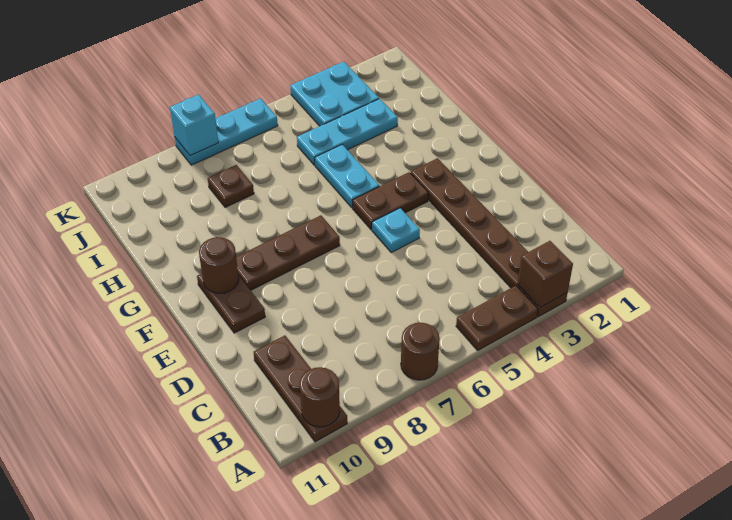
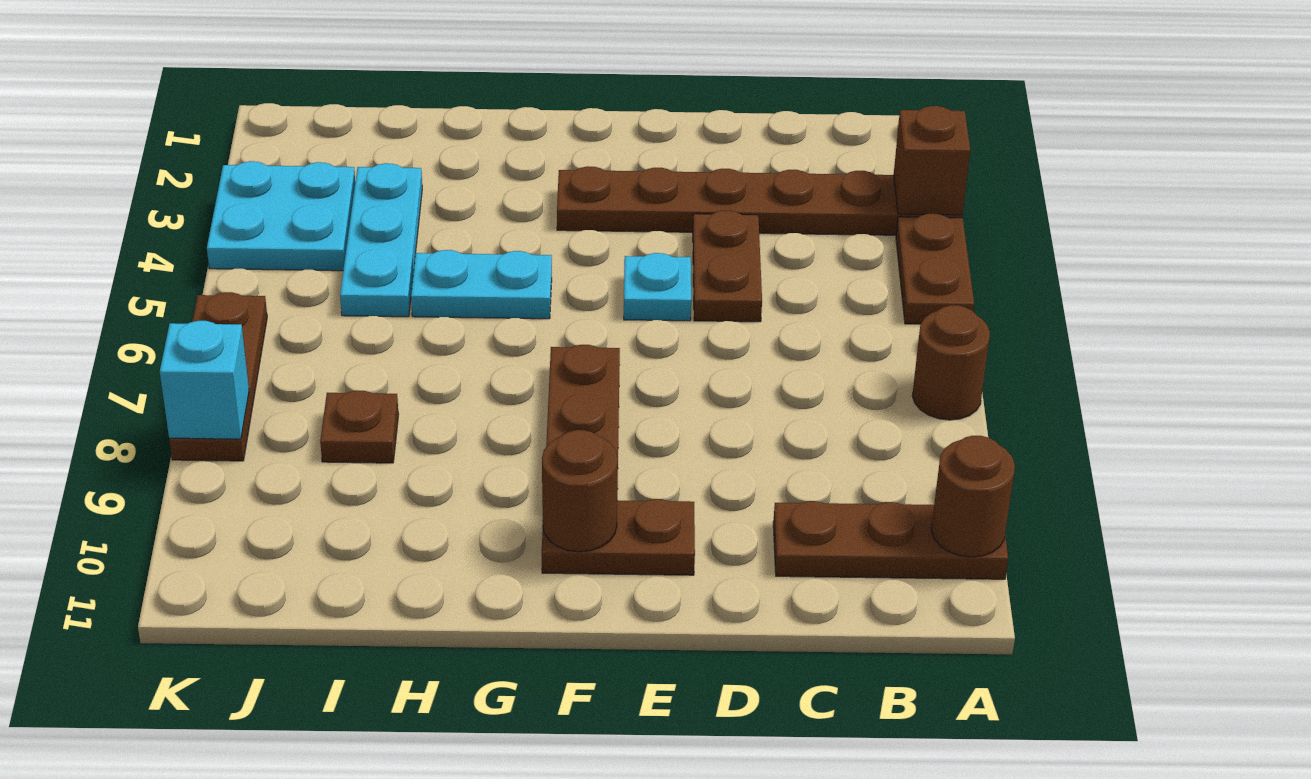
brown plate F4:F5 level 1 -> brown plate D4:D5 level 1
cyan plate K6:K8 level 1 -> brown plate K6:K8 level 1

